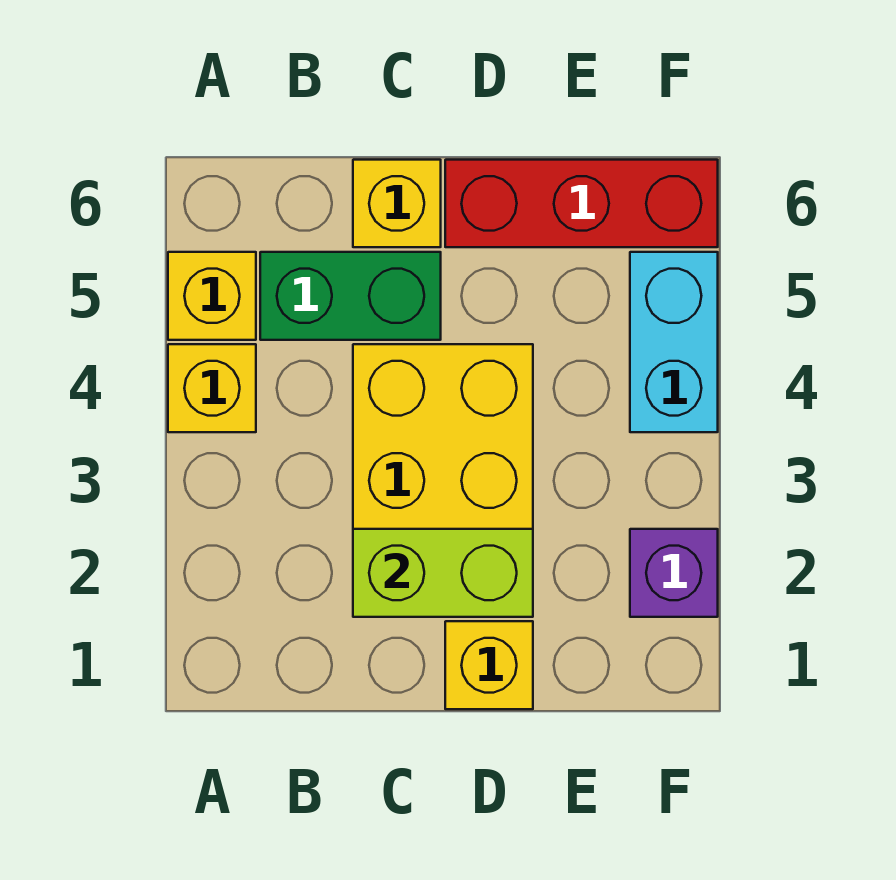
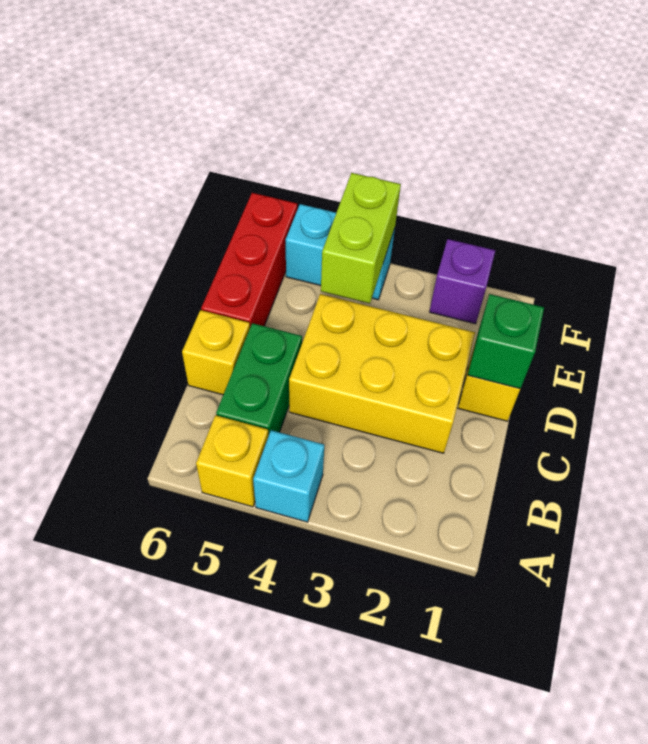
yellow brick A4 level 1 -> cyan brick A4 level 1
lime brick C2:D2 level 2 -> lime brick E4:F4 level 2
none -> green brick D1 level 2

